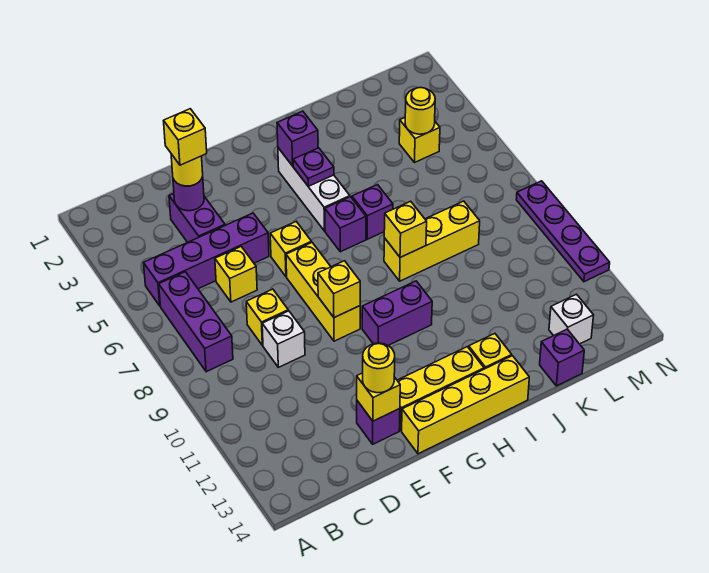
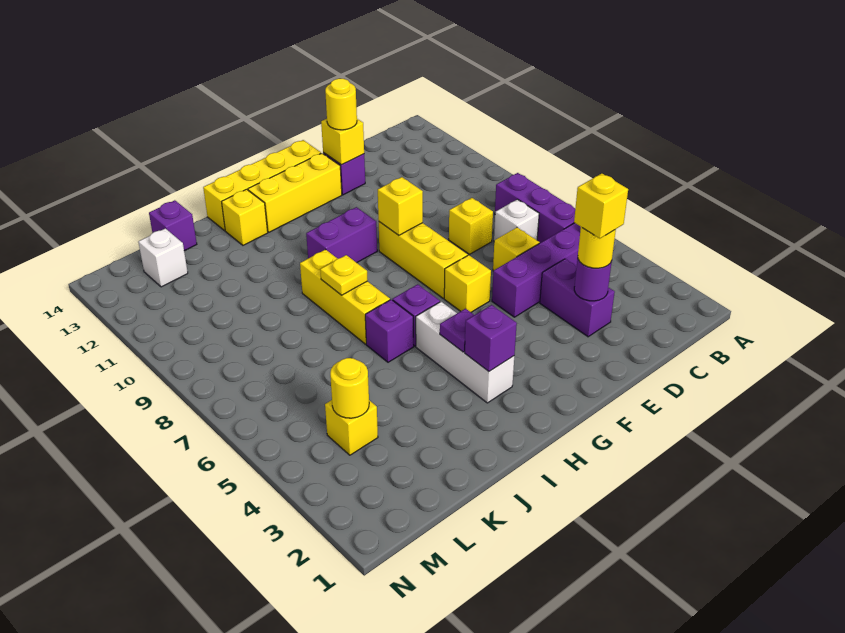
white brick D9 level 1 -> white brick C7 level 1
yellow brick I8:K8 level 1 -> yellow brick I7:I9 level 1
yellow brick I8 level 2 -> yellow plate I8 level 2
purple plate N8:N11 level 1 -> none

